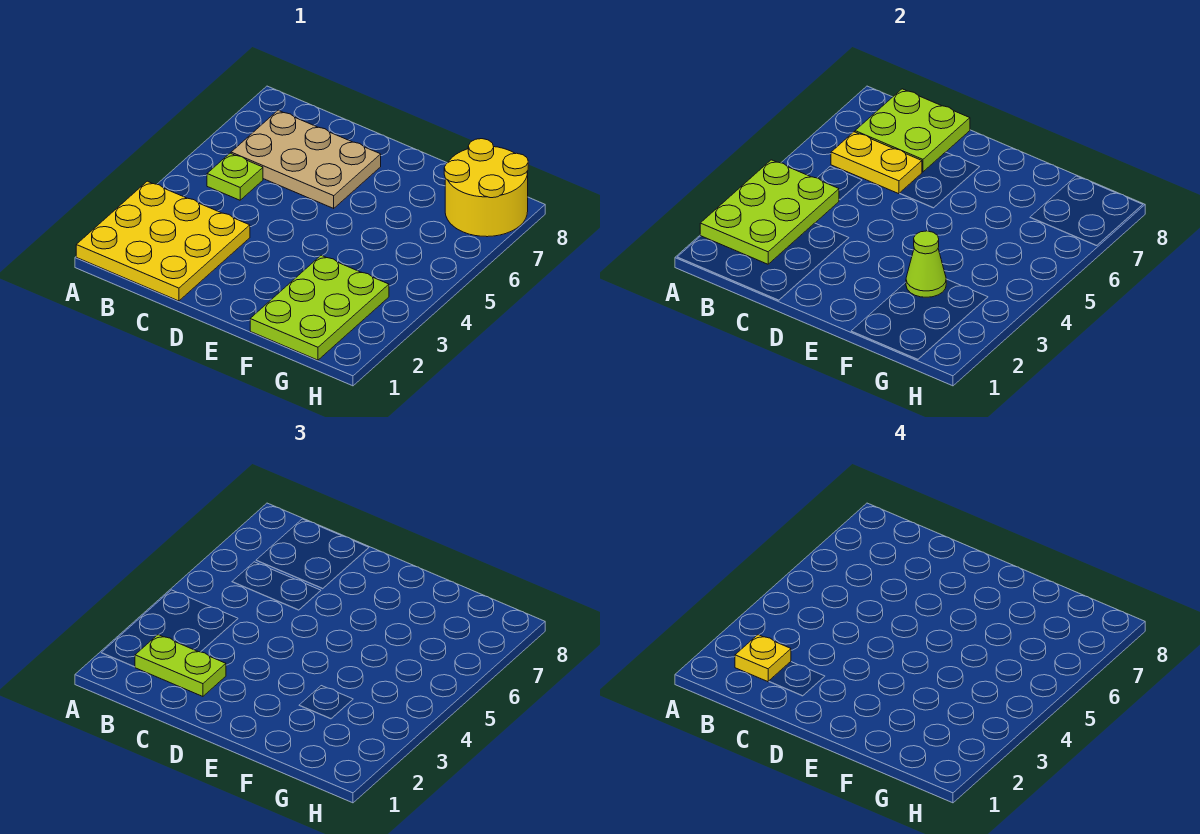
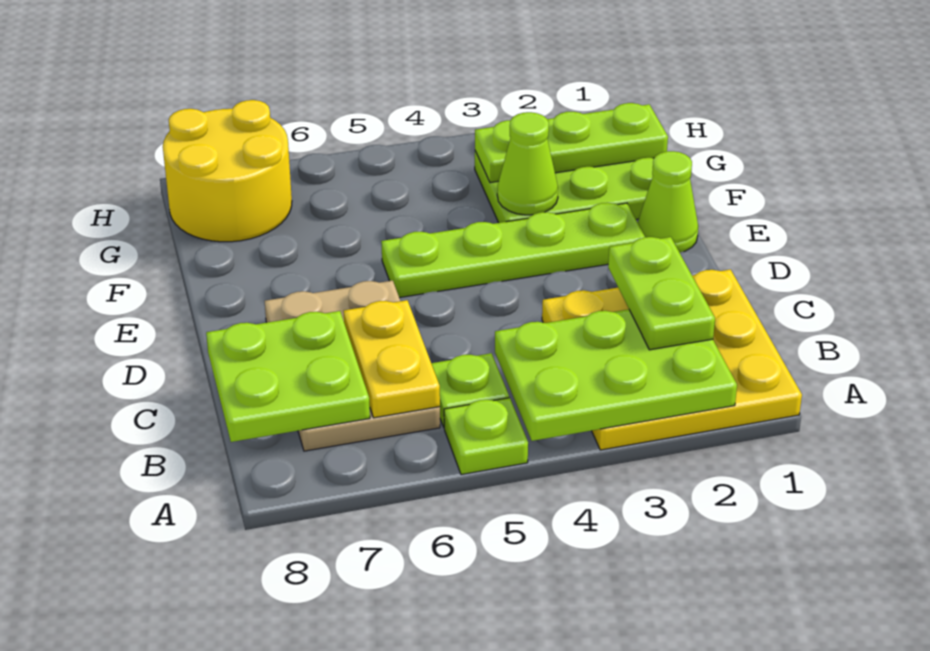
none -> lime plate A5 level 1
yellow plate B2 level 4 -> none
none -> lime cone E1 level 1
none -> lime plate E2:E5 level 1
none -> lime plate G1:G3 level 2

